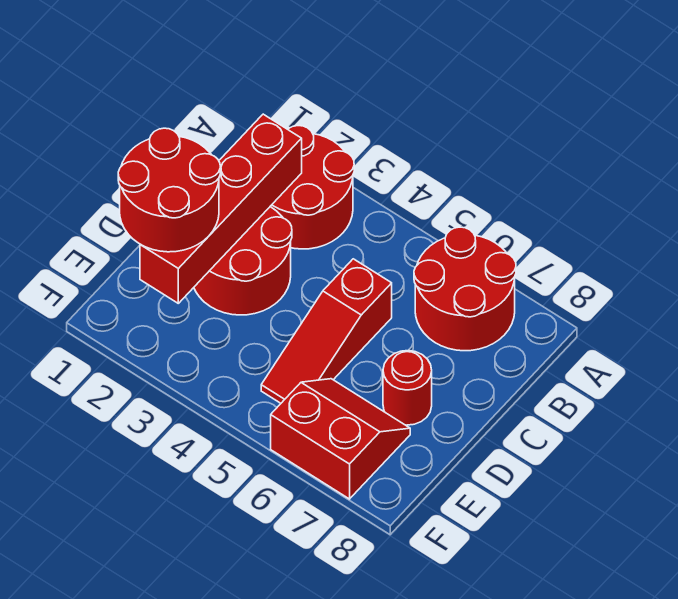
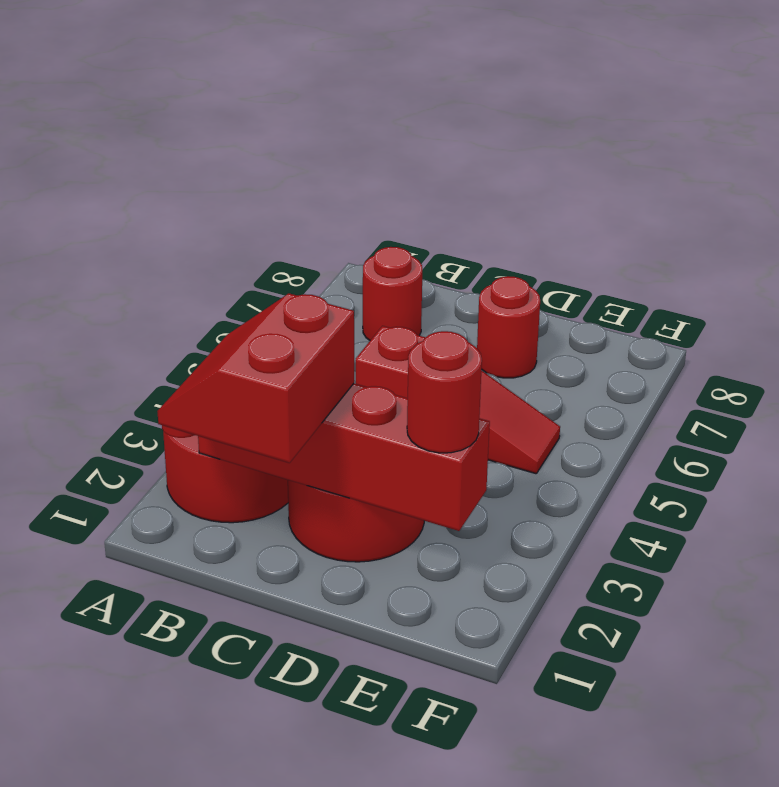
red round brick A6:B7 level 1 -> red round brick B7 level 1
red round brick D1:E2 level 3 -> red round brick E2 level 3
red slope E6:F7 level 1 top F -> red slope B1:C2 level 3 top C

